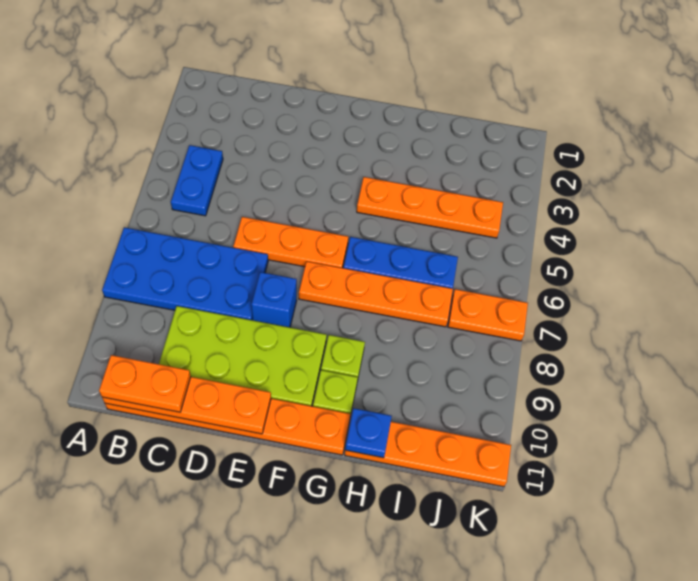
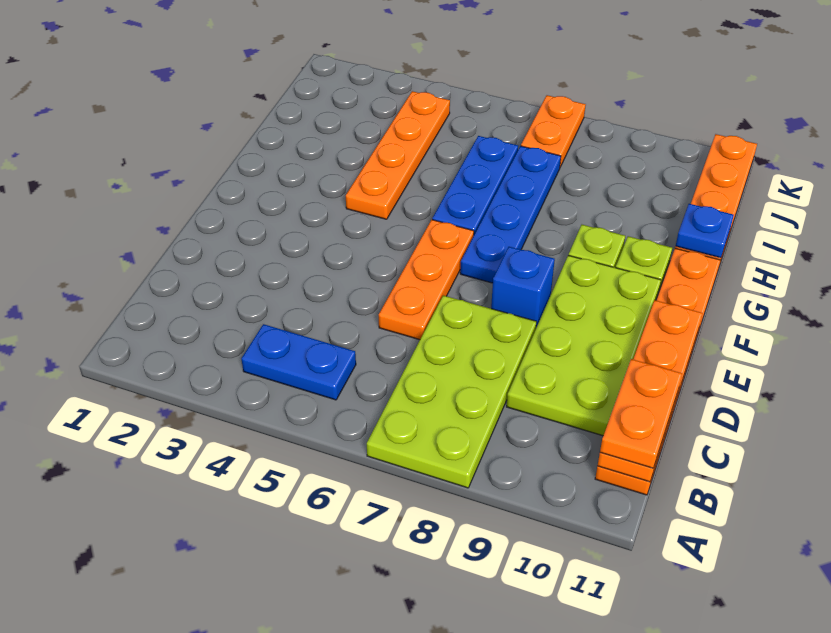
blue plate A7:D8 level 1 -> lime plate A7:D8 level 1
orange plate F7:I7 level 1 -> blue plate F7:I7 level 1

